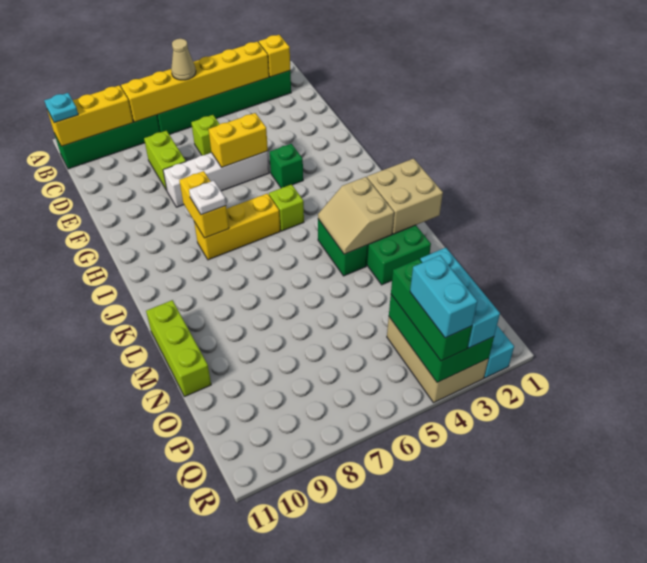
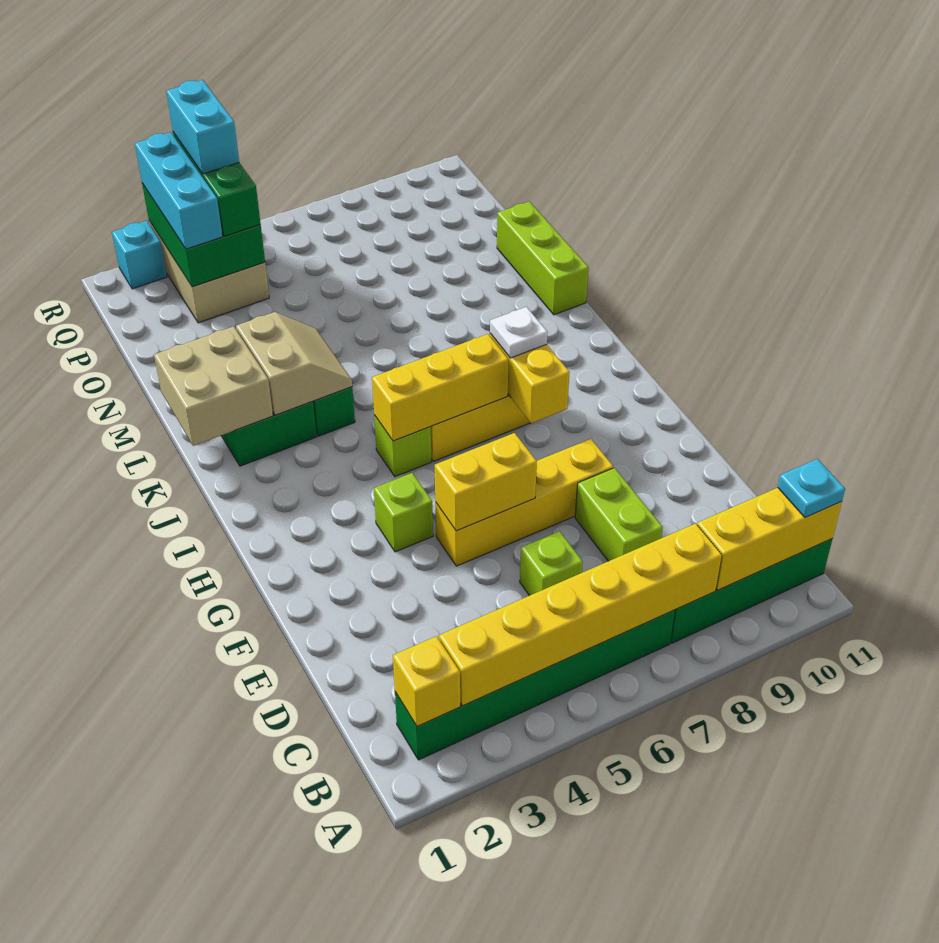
tan cone B6 level 3 -> none
white brick F5:F8 level 1 -> yellow brick F5:F8 level 1
green brick G4 level 1 -> lime brick G4 level 1
none -> yellow brick I5:I7 level 2

